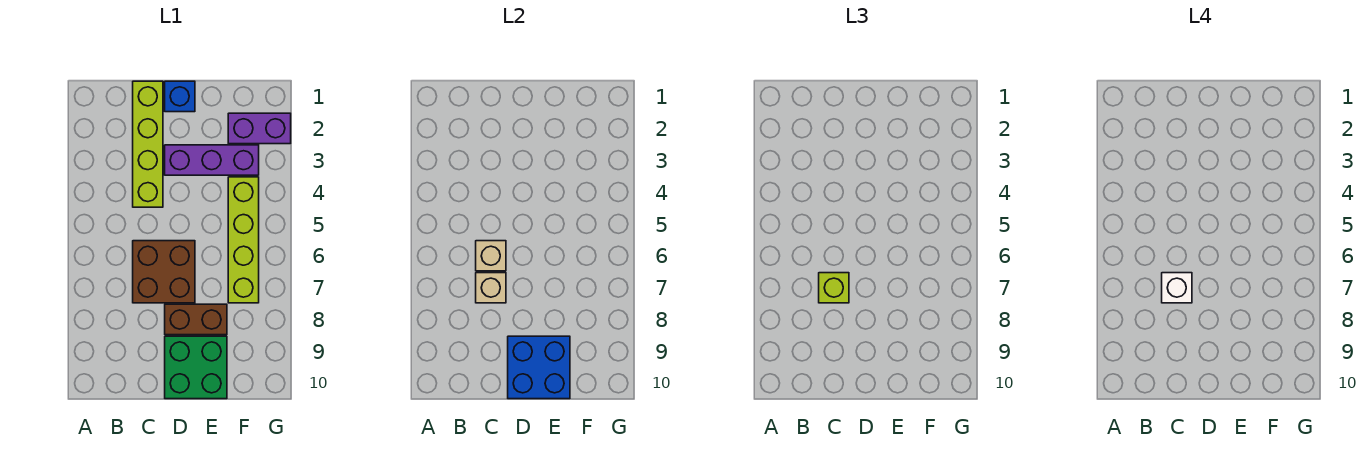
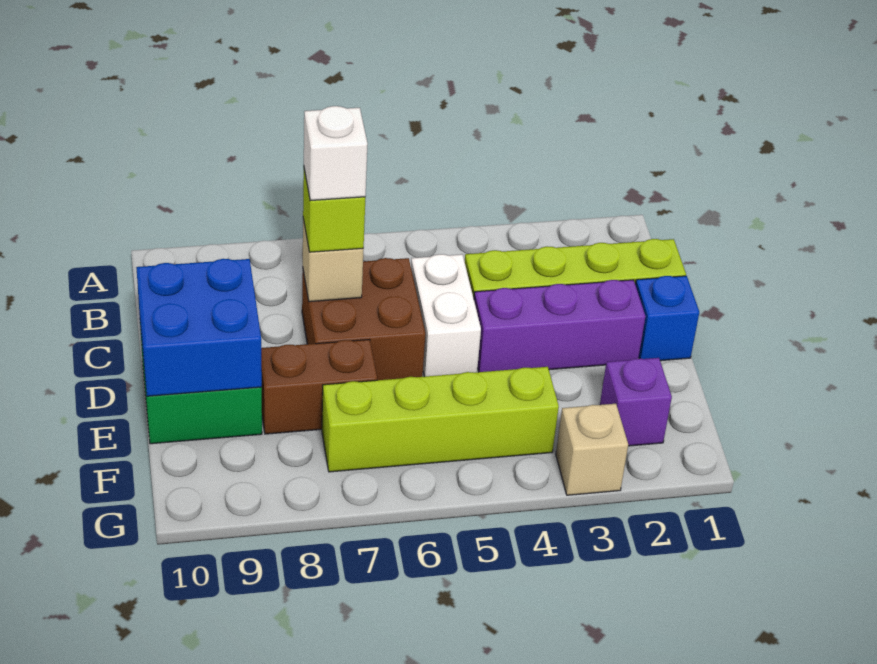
none -> white brick C5:D5 level 1
tan brick C6 level 2 -> tan brick G3 level 1
purple brick D3:F3 level 1 -> purple brick D2:D4 level 1
brown brick D8:E8 level 1 -> brown brick E7:E8 level 1
purple brick F2:G2 level 1 -> purple brick F2 level 1

